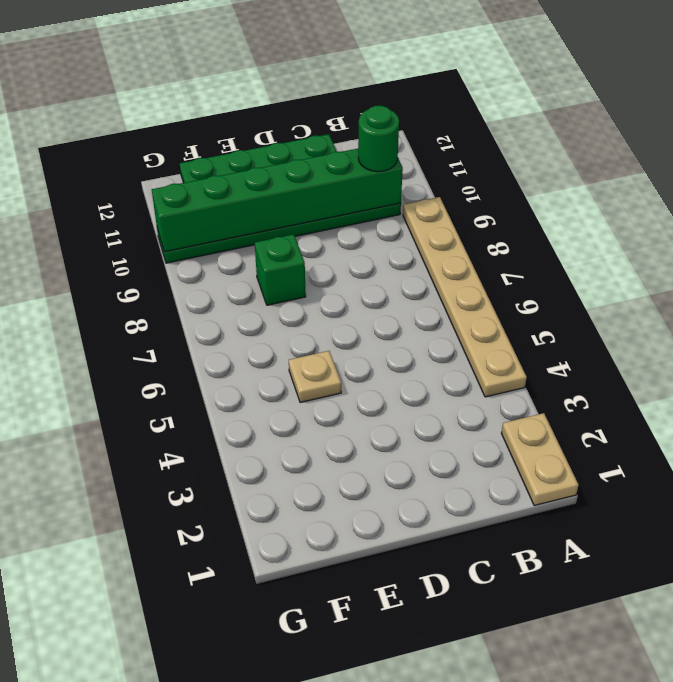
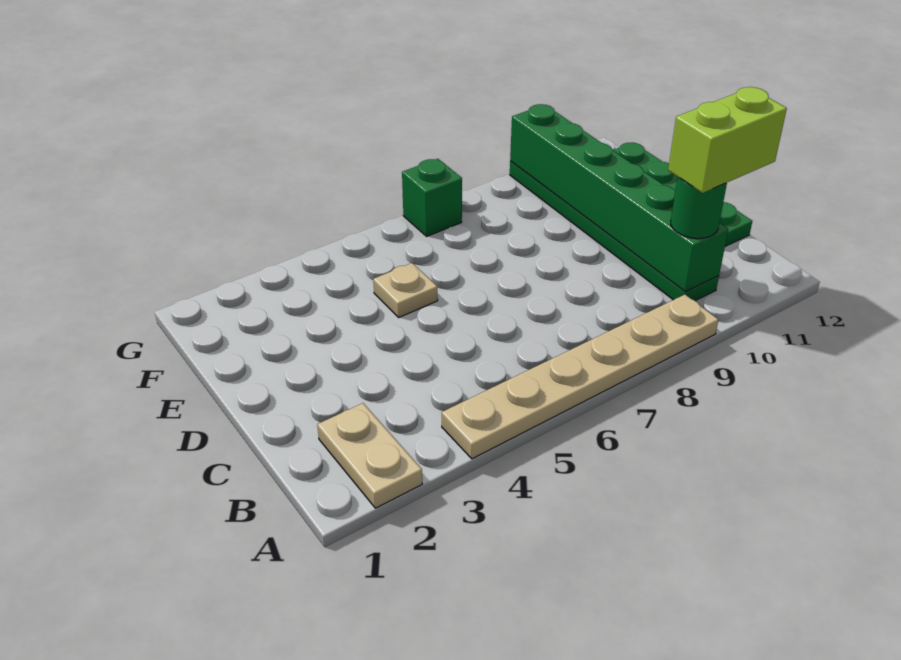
tan plate A1:A2 level 1 -> tan plate A2:B2 level 1
none -> lime brick B10:B11 level 4
green brick E8 level 1 -> green brick G7 level 1

